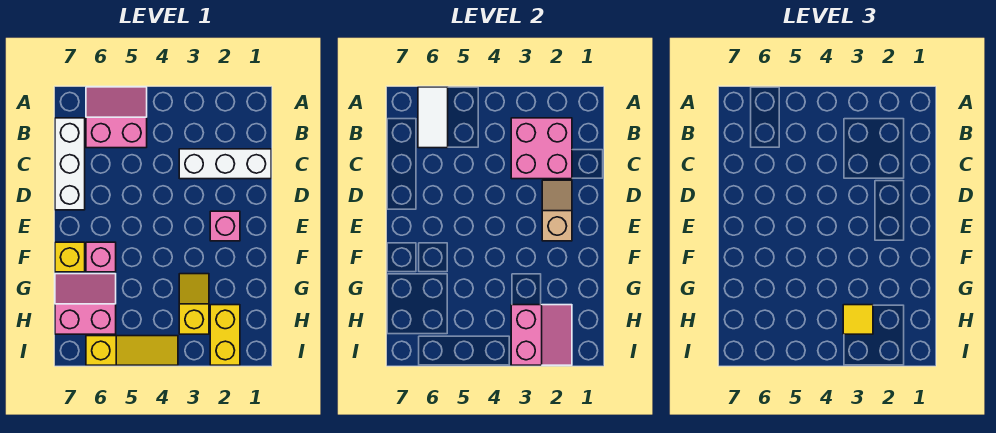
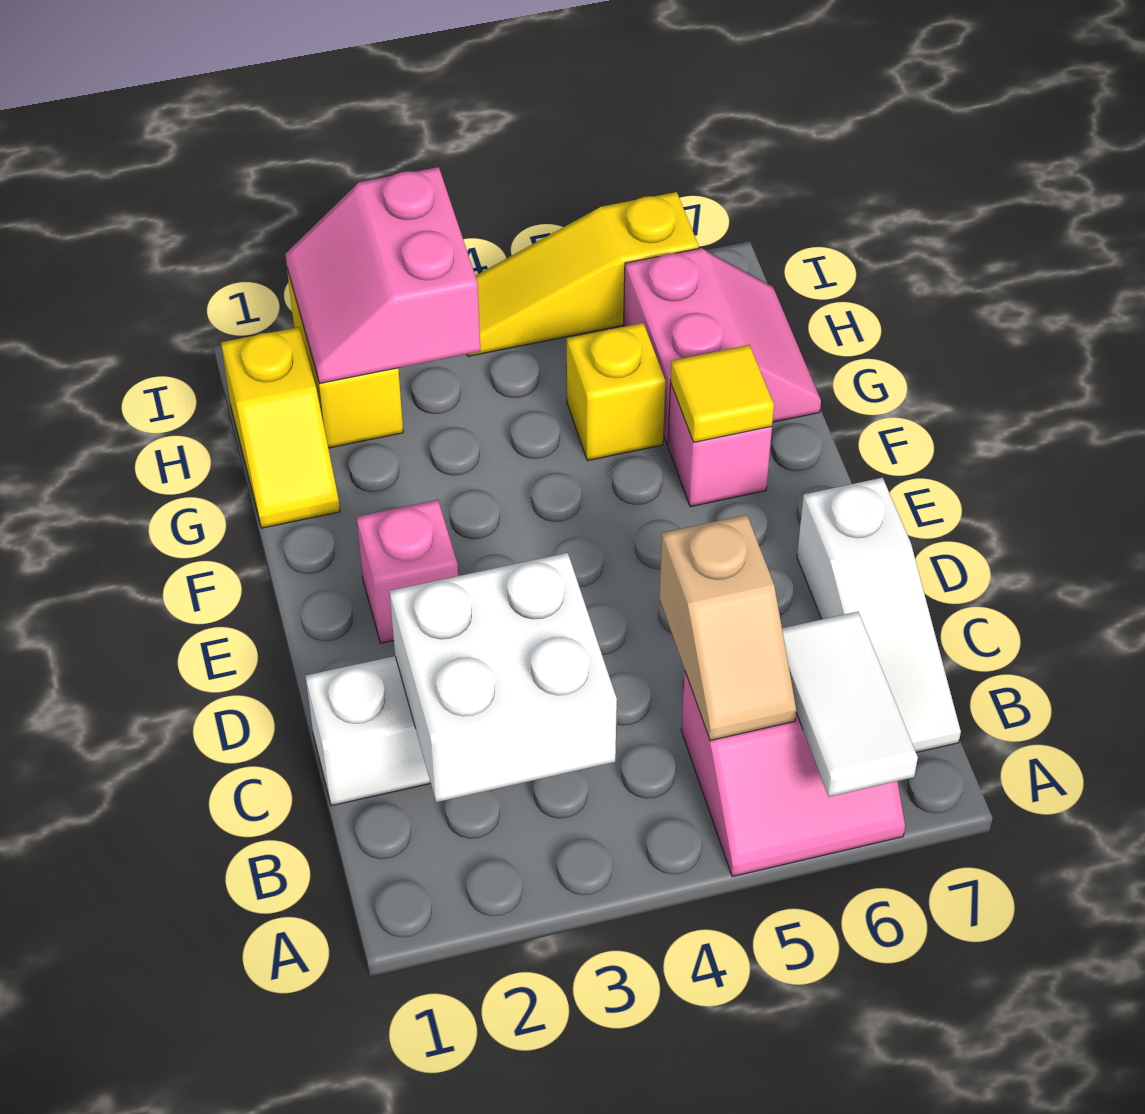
pink brick B2:C3 level 2 -> white brick B2:C3 level 2
white brick B7:D7 level 1 -> white slope B7:D7 level 1 top D
tan slope D2:E2 level 2 top E -> tan slope B5:C5 level 2 top C
yellow brick F7 level 1 -> yellow brick G5 level 1
yellow slope G3:H3 level 1 top H -> yellow slope G1:H1 level 1 top H
pink slope G6:H7 level 1 top H -> pink slope G6:H7 level 1 top 6
yellow tile H3 level 3 -> yellow tile F6 level 2

